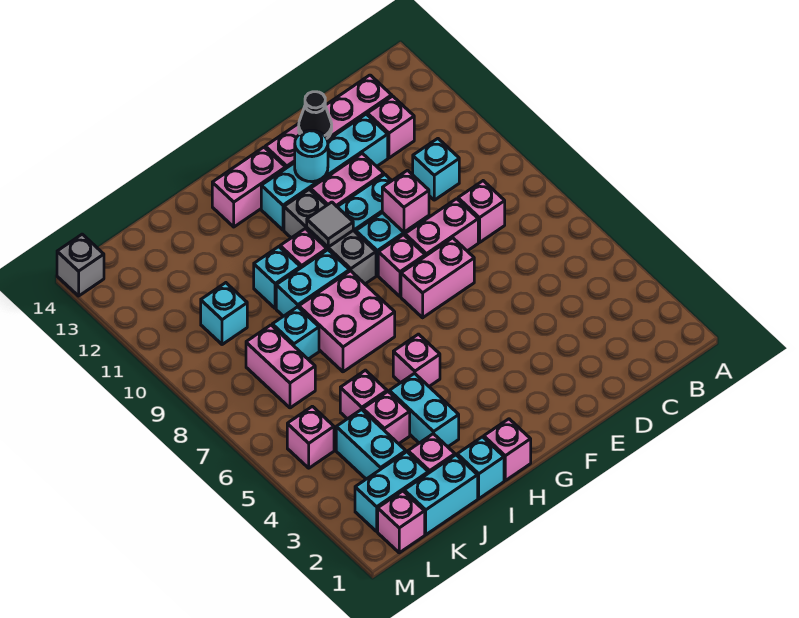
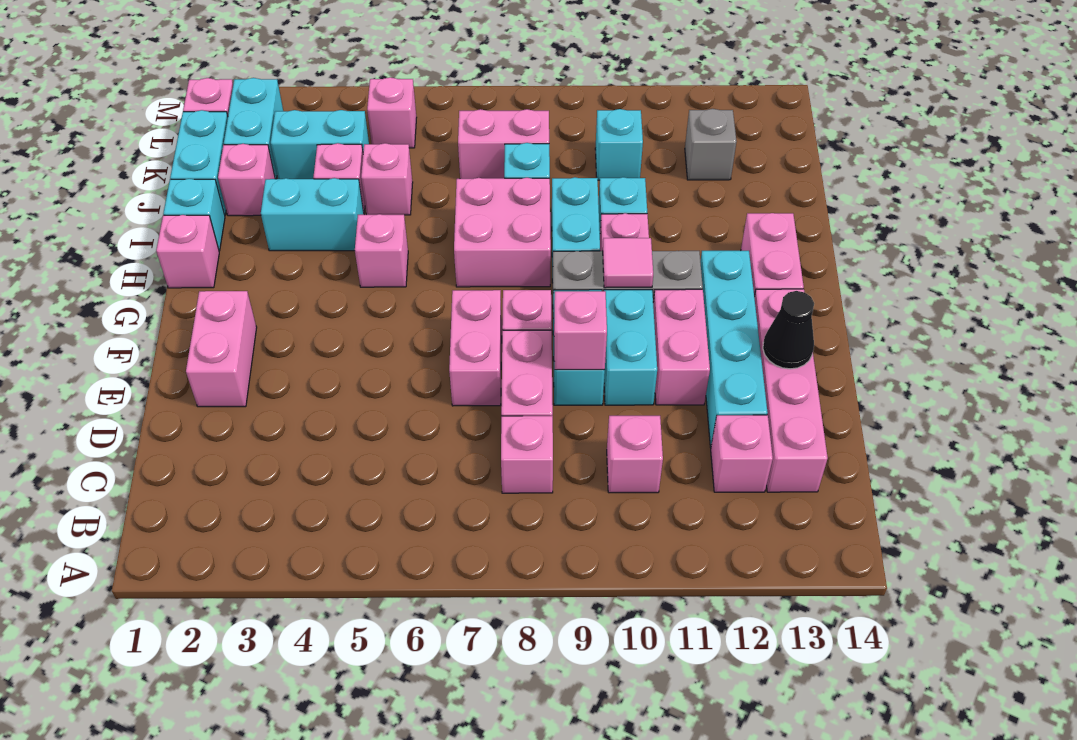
cyan brick C10 level 1 -> pink brick C10 level 1
none -> pink brick E2:F2 level 1
cyan round brick F12 level 2 -> none
grey tile G10 level 2 -> pink tile G10 level 2
grey brick M14 level 1 -> grey brick K12 level 1

